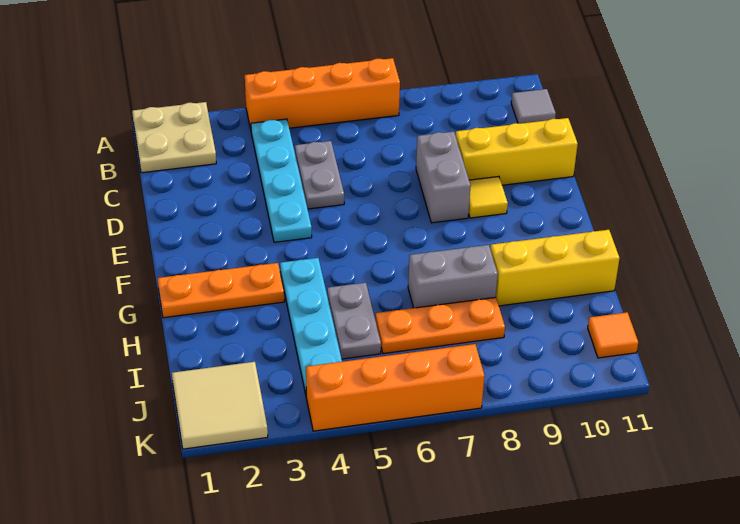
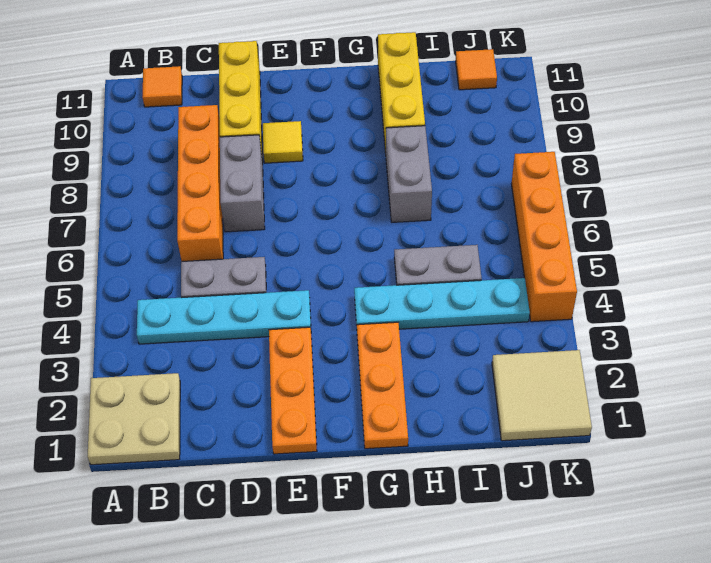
orange brick A4:A7 level 1 -> orange brick C6:C9 level 1
grey tile B11 level 1 -> orange tile B11 level 1
grey brick D8:E8 level 1 -> grey brick D7:D8 level 1
orange plate I6:I8 level 1 -> orange plate E1:E3 level 1

